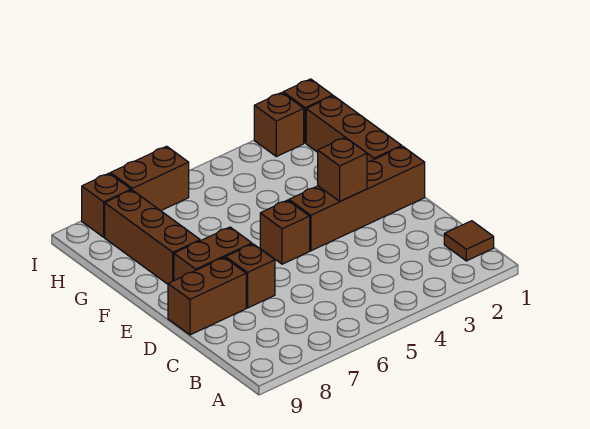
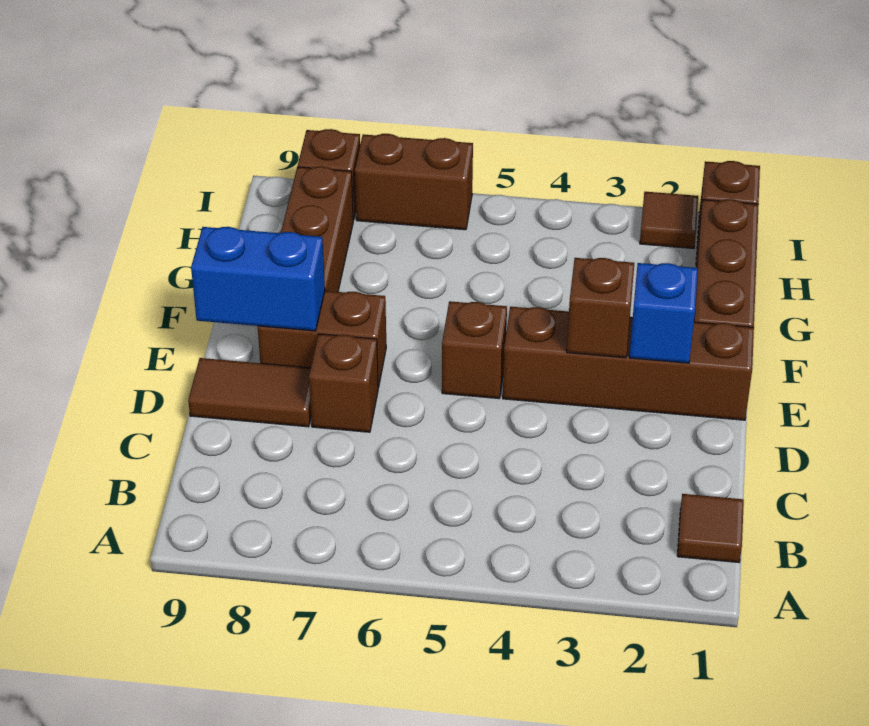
brown brick D8:D9 level 1 -> brown tile D8:D9 level 1
none -> blue brick E2 level 2
none -> blue brick E8:E9 level 2
brown brick I2 level 1 -> brown tile I2 level 1

